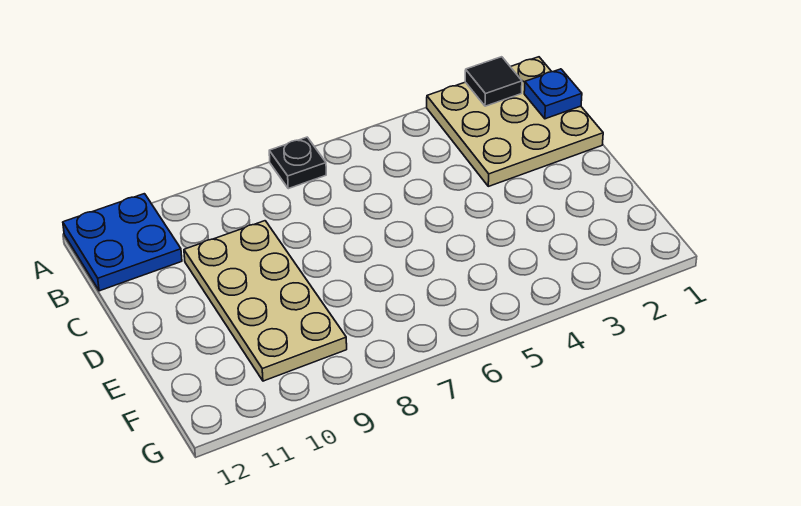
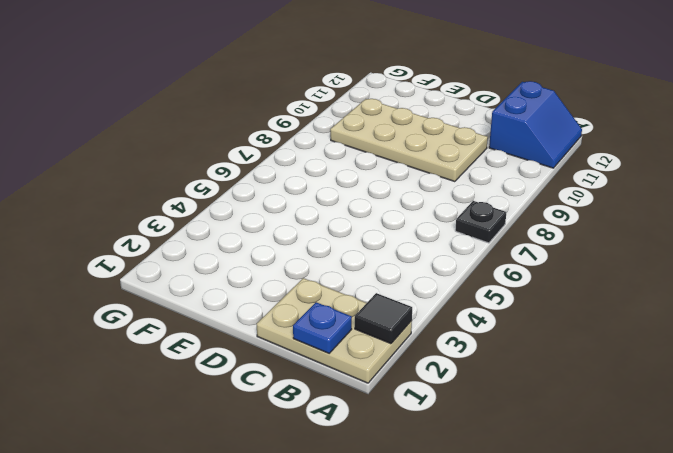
tan plate A1:C3 level 1 -> tan plate A1:C2 level 1
blue plate A11:B12 level 1 -> blue slope A11:B12 level 1 top B

